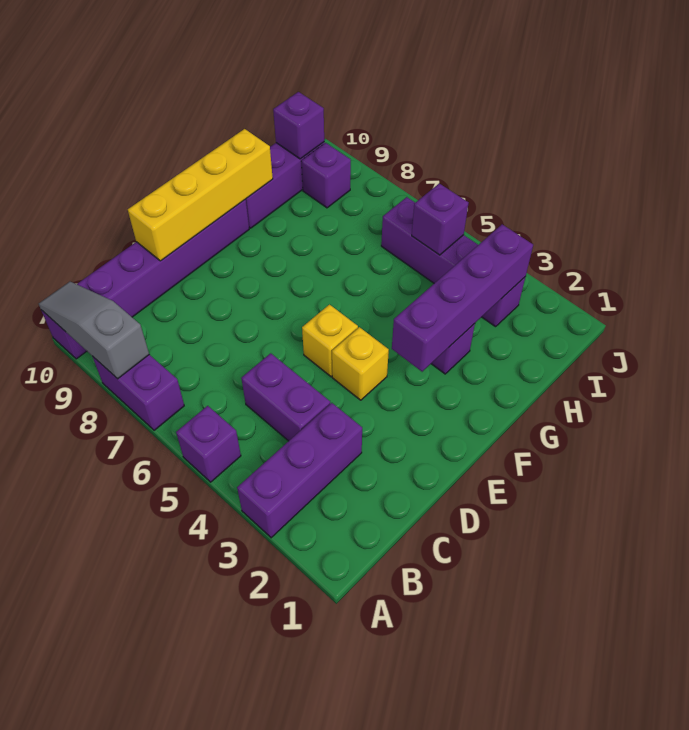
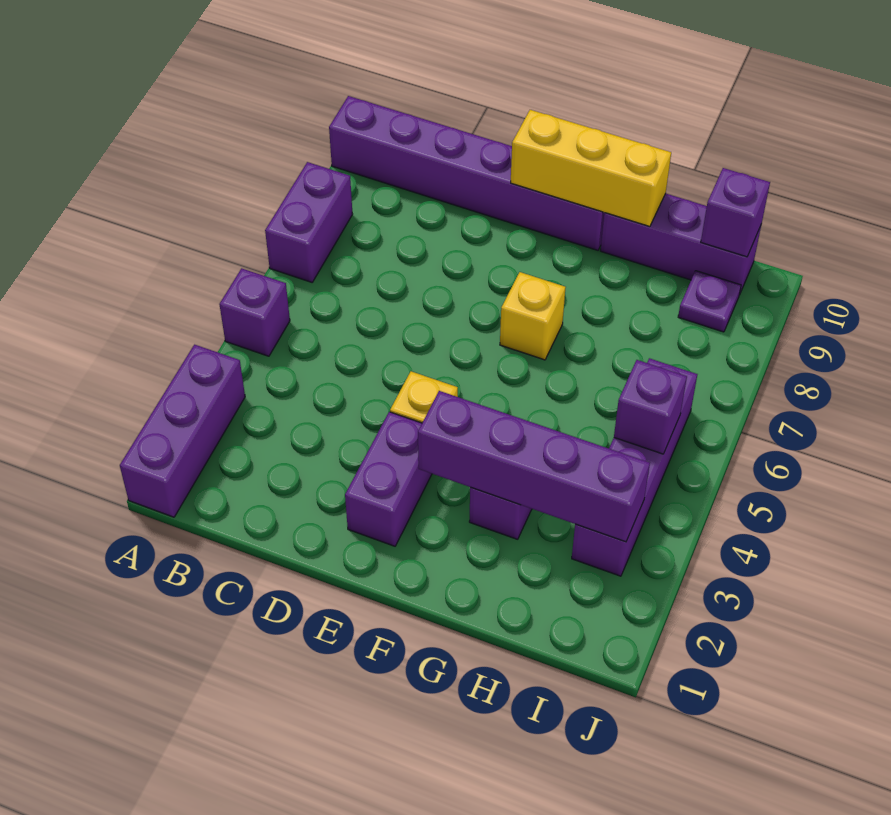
purple brick A3:C3 level 1 -> purple brick A1:A3 level 1
grey slope A8:A10 level 2 top 8 -> none
purple brick C4:C5 level 1 -> purple brick E2:E3 level 1
yellow brick D10:G10 level 2 -> yellow brick E10:G10 level 2
yellow brick E5 level 1 -> yellow brick F7 level 1
purple brick I9 level 1 -> purple plate I9 level 1

